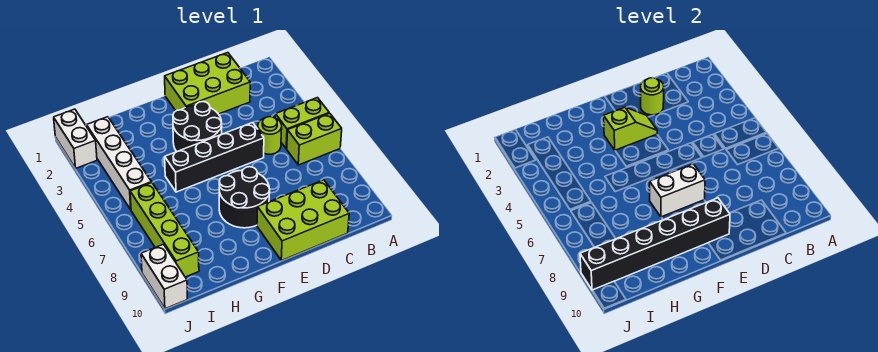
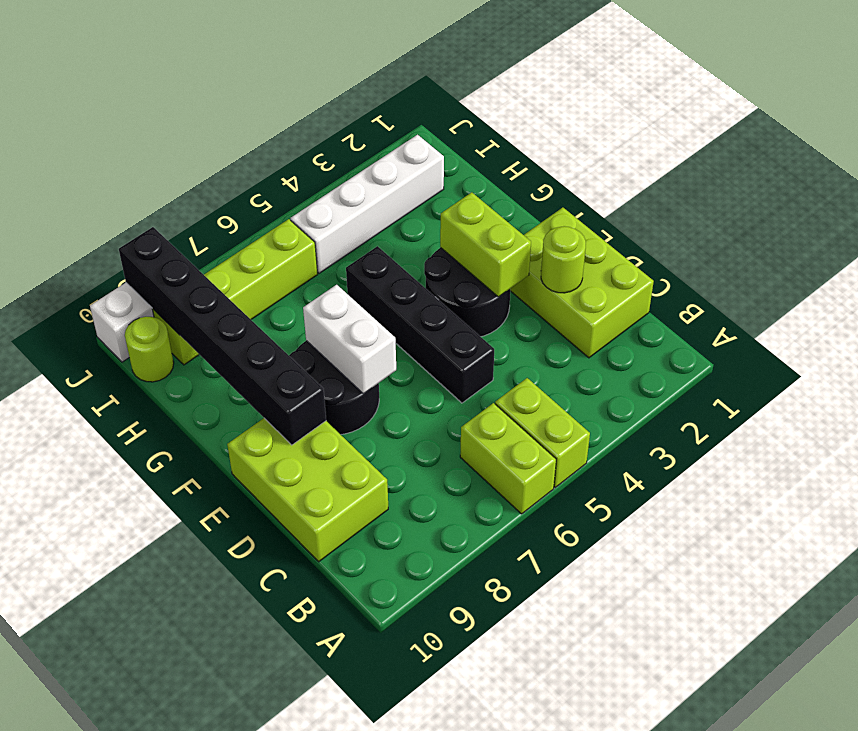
lime round brick C5 level 1 -> lime round brick I10 level 1
lime slope E3:F3 level 2 top F -> lime brick E3:F3 level 2
white brick J1:J2 level 1 -> none

